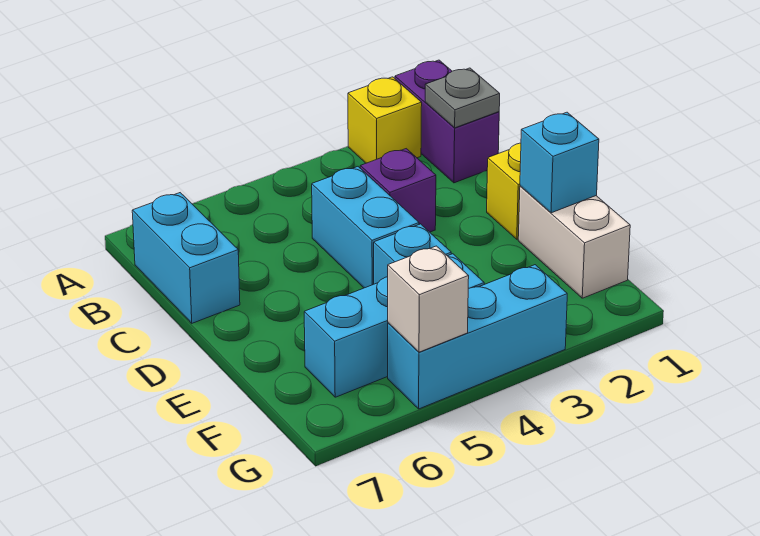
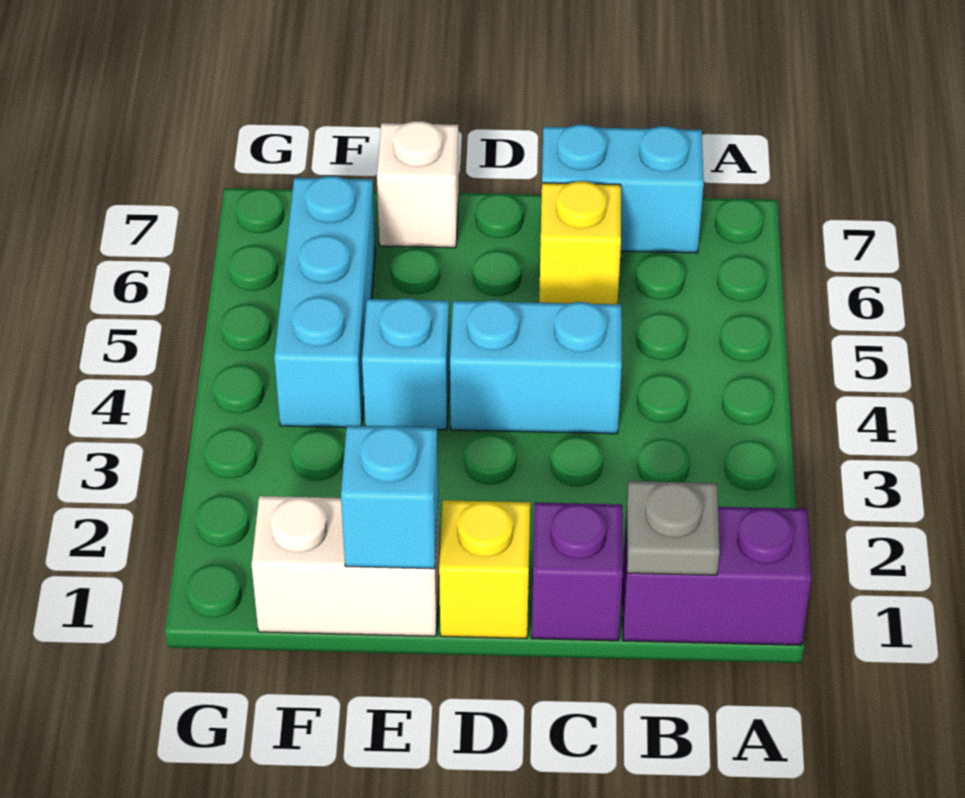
yellow brick A2 level 1 -> yellow brick C6 level 1
purple brick C3 level 1 -> purple brick C1 level 1
cyan brick G3:G5 level 1 -> none
white brick G5 level 2 -> white brick E7 level 1

